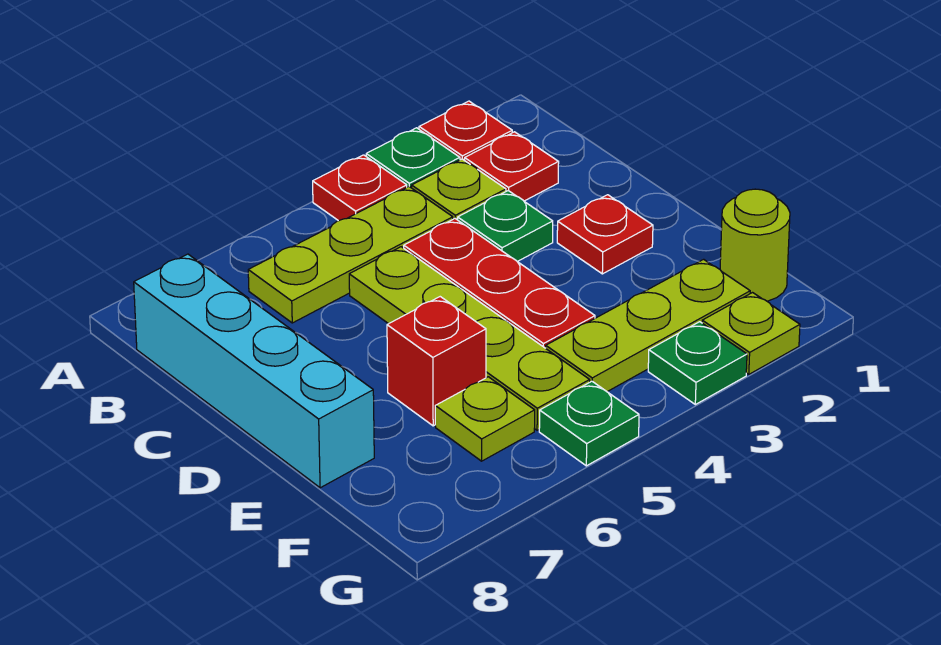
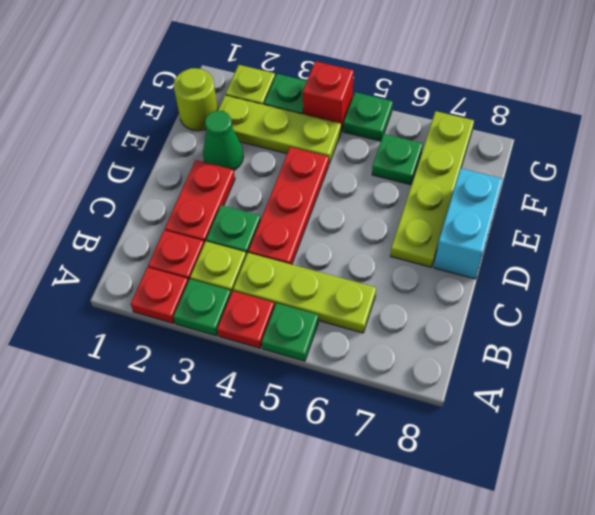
none -> green plate A5 level 1
cyan brick B8:E8 level 1 -> cyan brick D8:E8 level 1
lime plate C5:F5 level 1 -> lime plate D7:G7 level 1
red plate D2 level 1 -> red plate C2:D2 level 1
none -> green cone E2 level 1
red brick E6 level 1 -> red brick G4 level 1
lime plate F6 level 1 -> green plate F6 level 1

